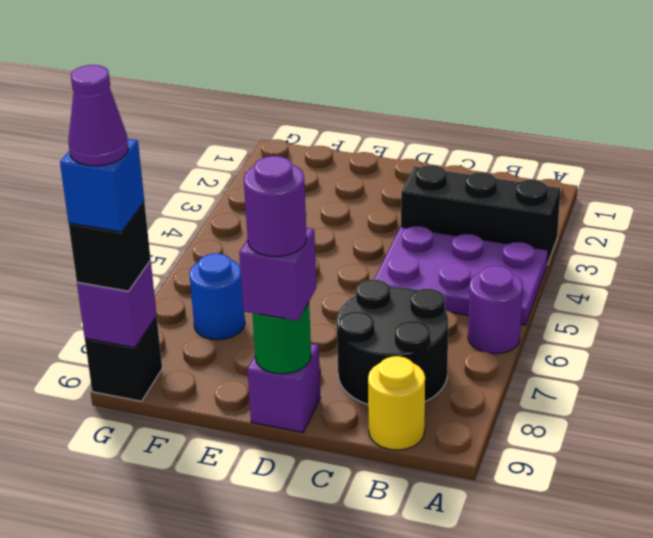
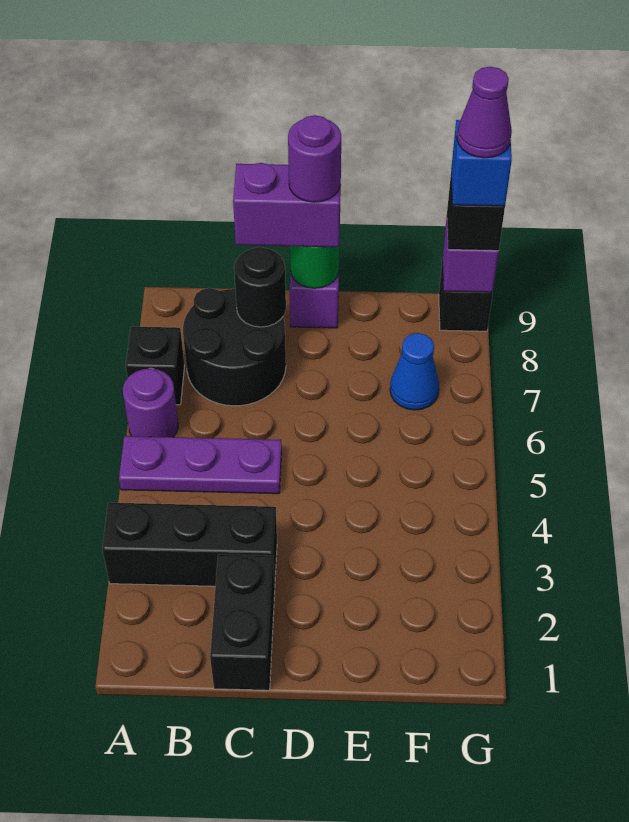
purple plate A4:C5 level 1 -> purple plate A5:C5 level 1
none -> black brick A7 level 1
yellow round brick B9 level 1 -> none
none -> black brick C1:C2 level 1
none -> black round brick C8 level 2
purple brick D9 level 3 -> purple brick C9:D9 level 3
blue round brick F7 level 1 -> blue cone F7 level 1

